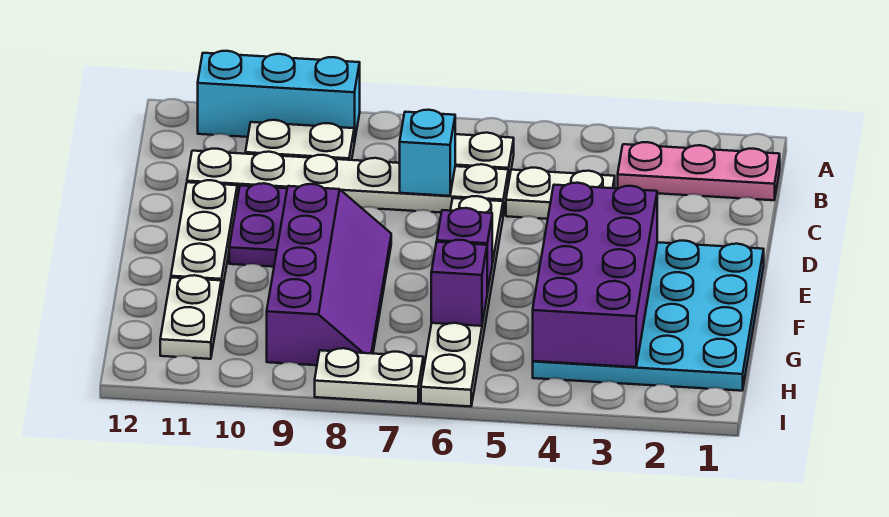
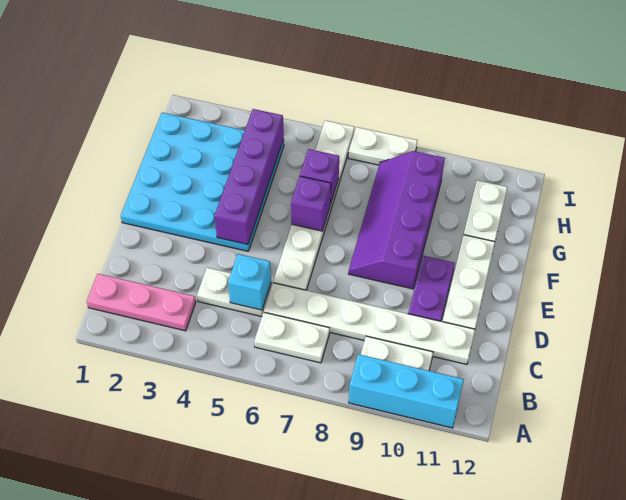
cyan brick C7 level 2 -> cyan brick C5 level 2
purple brick E3:H4 level 2 -> purple brick E4:H4 level 2

